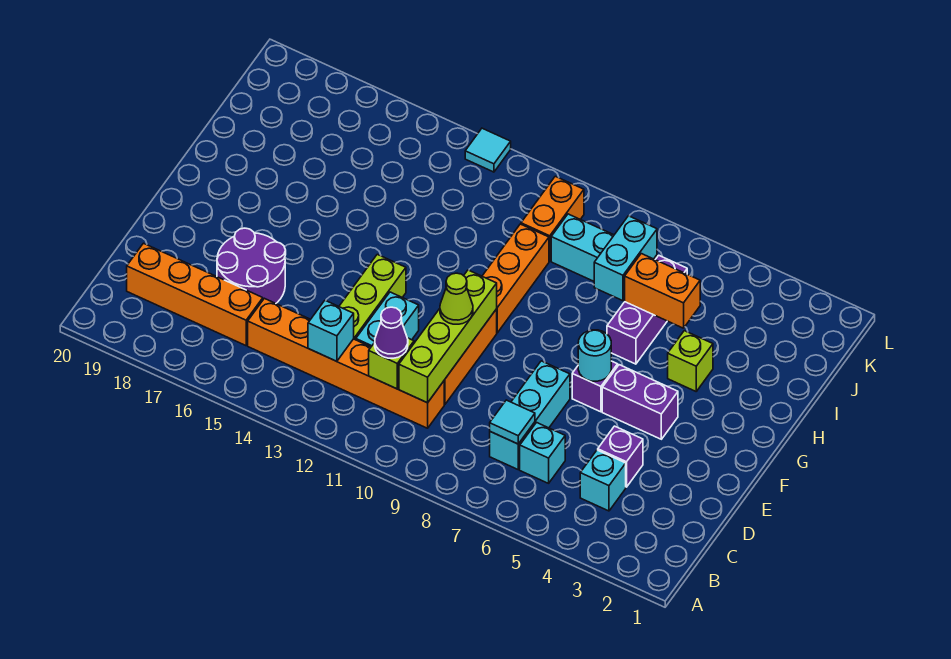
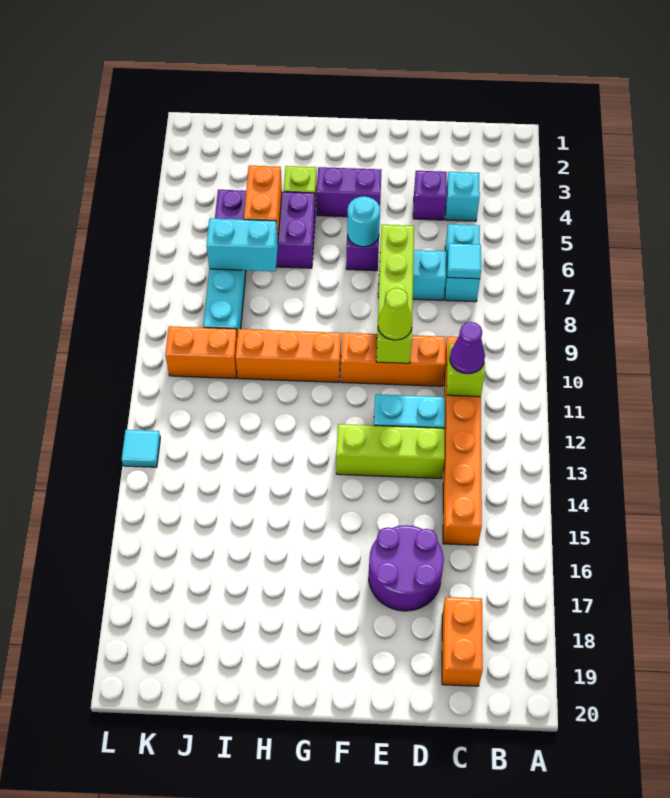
lime brick C10:F10 level 2 -> lime brick E7:E10 level 2
cyan brick C13 level 2 -> none
orange brick C16:C19 level 1 -> orange brick C18:C19 level 1
purple brick F4:F5 level 1 -> purple brick F4:G4 level 1
purple brick H6:J6 level 1 -> purple brick H5:J6 level 1

